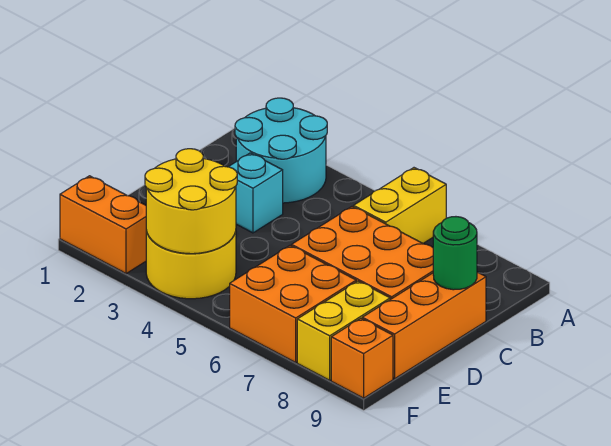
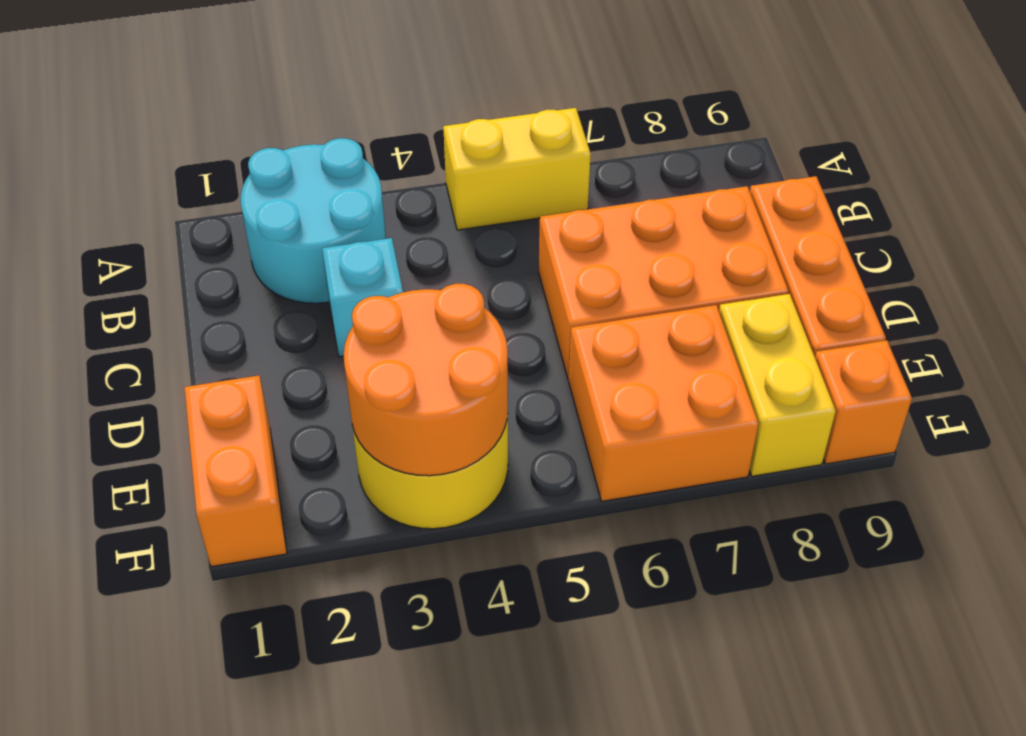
yellow brick A6:B6 level 1 -> yellow brick A5:A6 level 1
green round brick C9 level 2 -> none
yellow round brick E3:F4 level 2 -> orange round brick E3:F4 level 2
orange brick F1:F2 level 1 -> orange brick E1:F1 level 1

